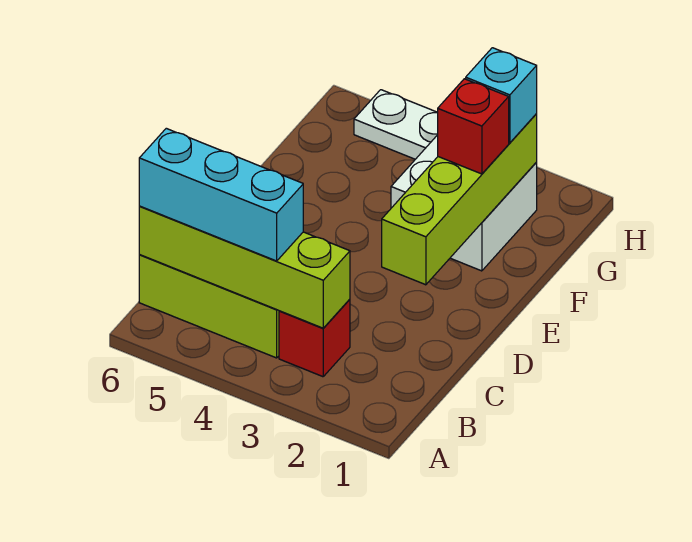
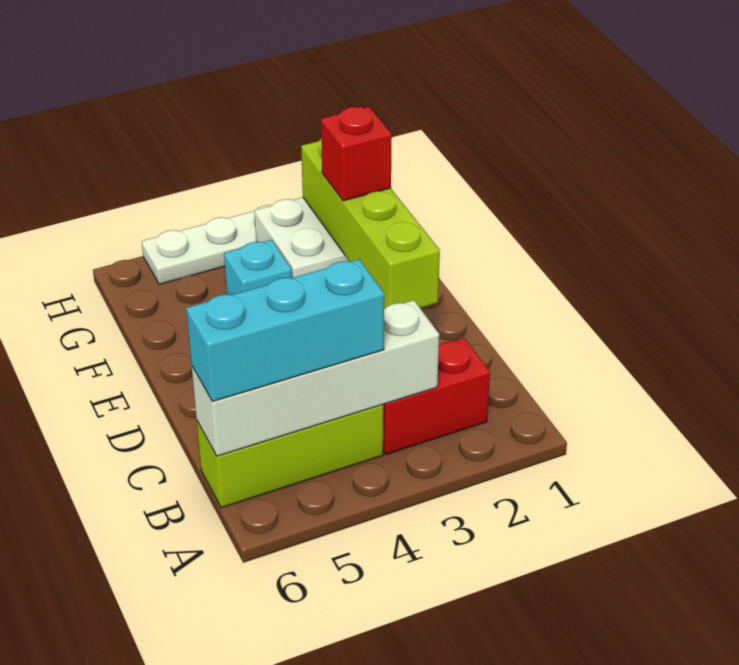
red brick B3 level 1 -> red brick B2:B3 level 1
lime brick B3:B6 level 2 -> white brick B3:B6 level 2
cyan brick G2 level 3 -> cyan brick F4 level 1

